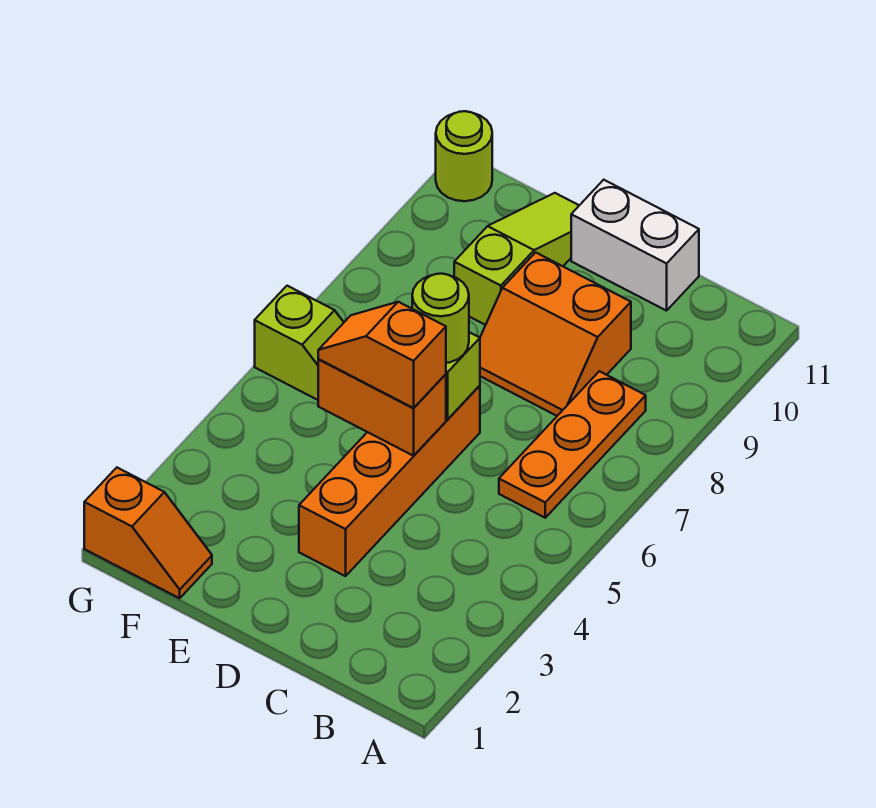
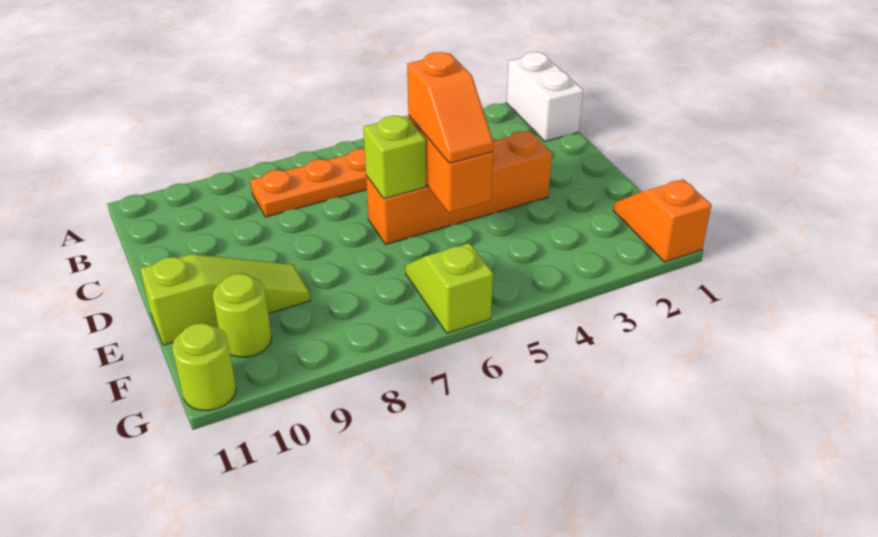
orange slope C8:D9 level 1 top 9 -> none
white brick C11:D11 level 1 -> white brick A1:B1 level 1
lime round brick D6 level 3 -> lime round brick F10 level 1
lime slope E9:E11 level 1 top 9 -> lime slope E9:E11 level 1 top 11

